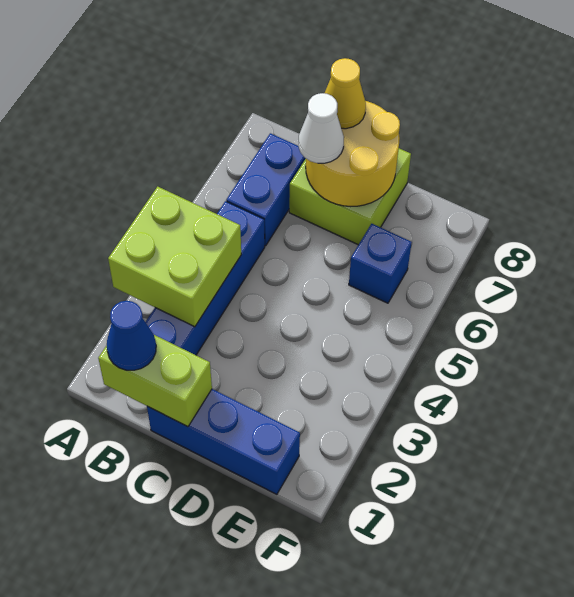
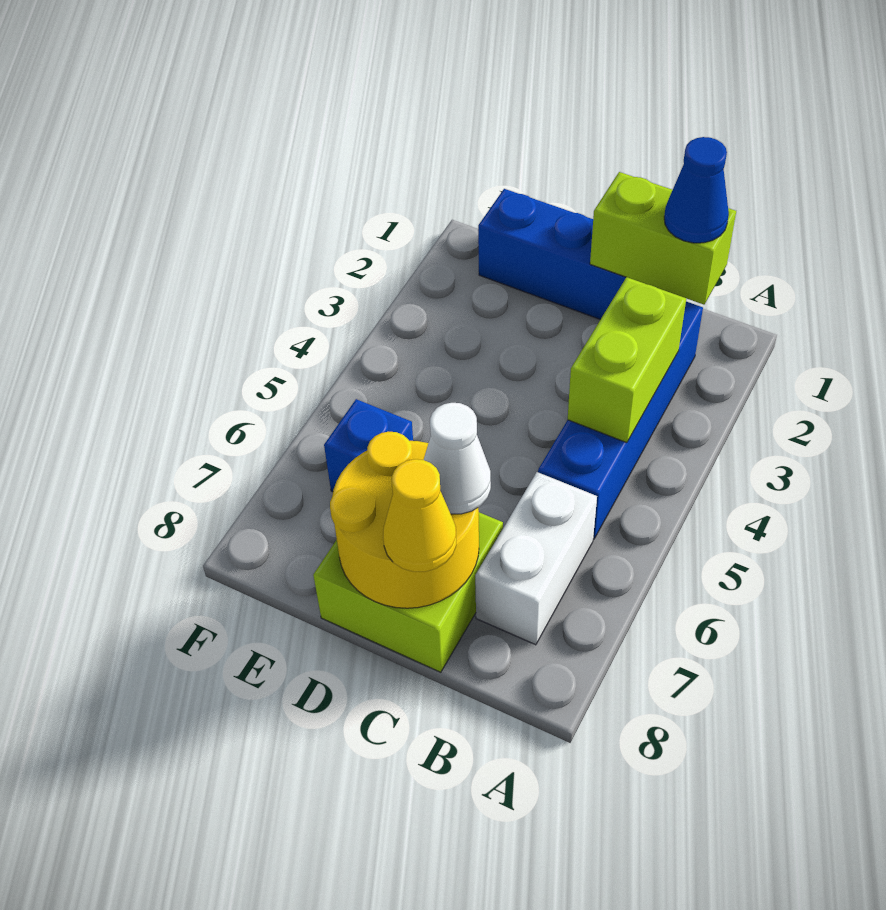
lime brick A3:B4 level 2 -> lime brick B3:B4 level 2
blue brick B6:B7 level 1 -> white brick B6:B7 level 1

